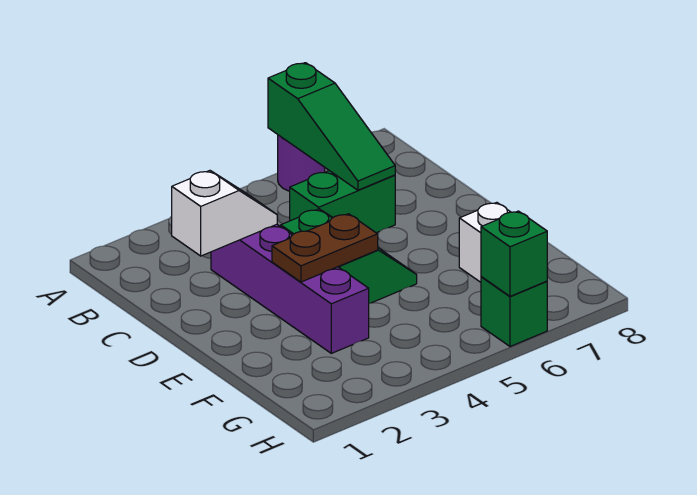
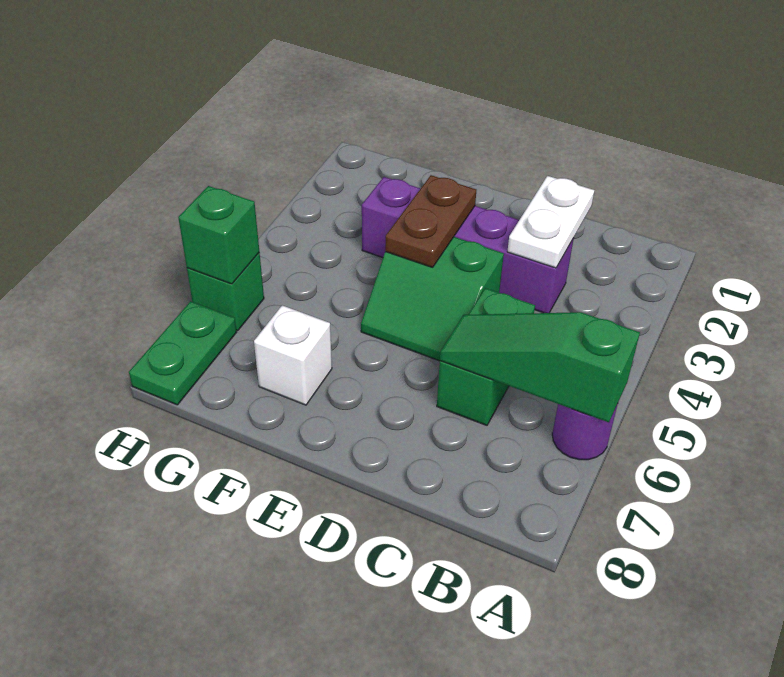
white slope C2:C3 level 2 top 2 -> white plate C2:C3 level 2
none -> green plate H7:H8 level 1

